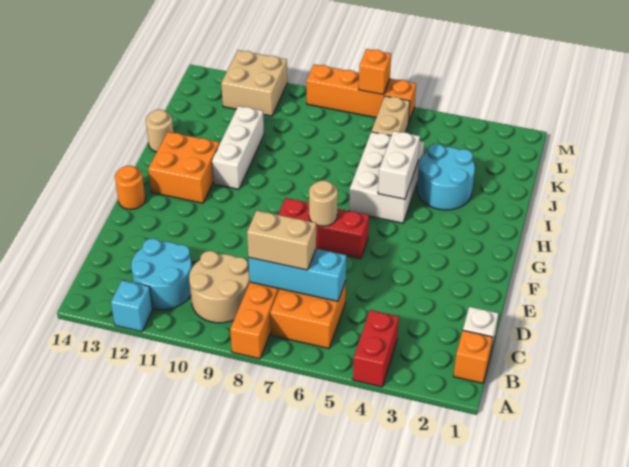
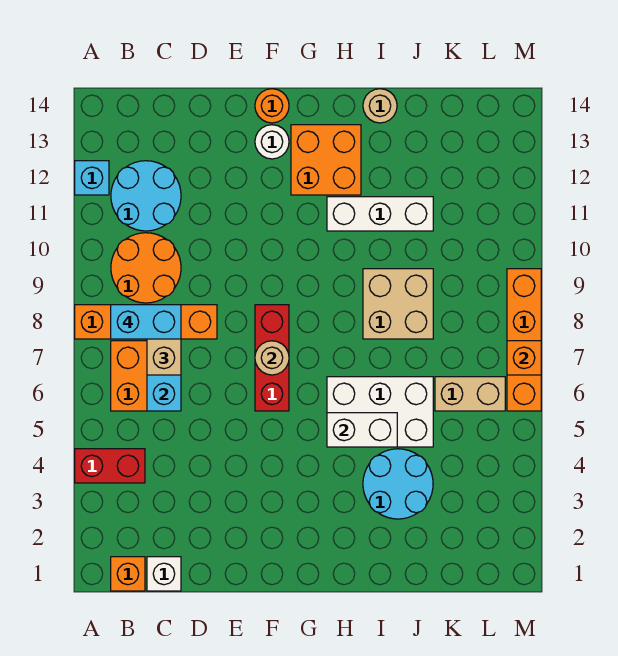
none -> cyan brick B8:C8 level 4
tan round brick B9:C10 level 1 -> orange round brick B9:C10 level 1
none -> white round brick F13 level 1
tan brick L11:M12 level 1 -> tan brick I8:J9 level 1

